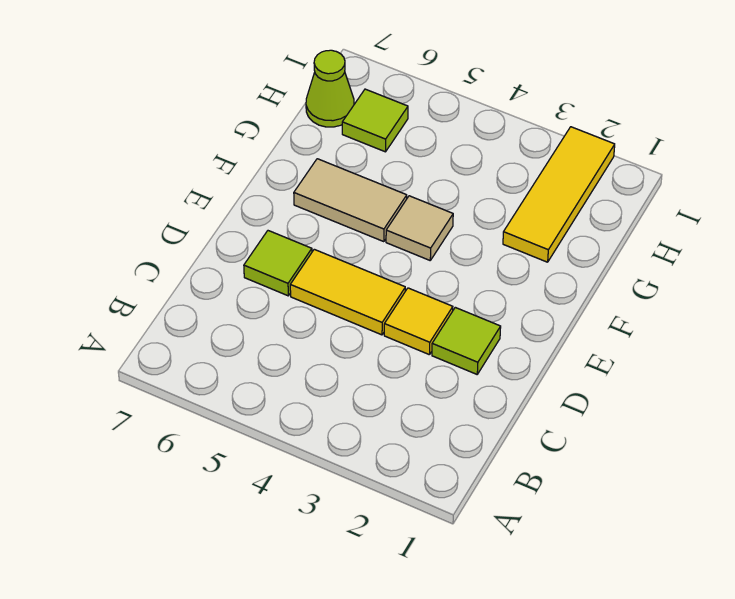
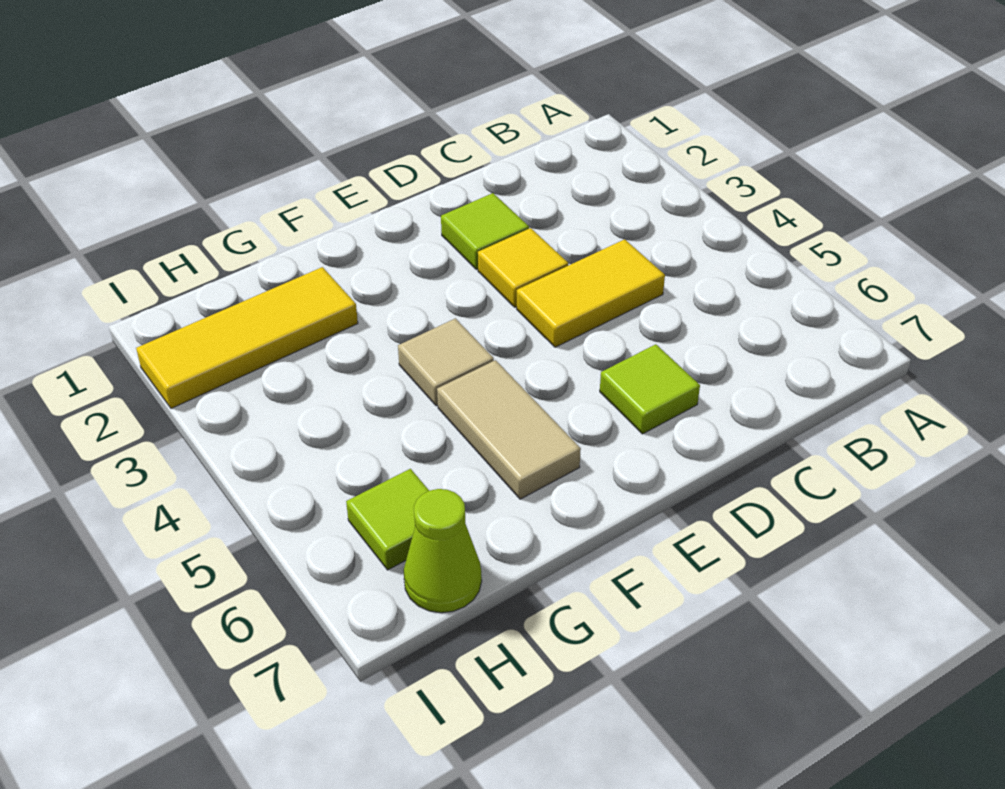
yellow tile D4:D5 level 1 -> yellow tile C4:D4 level 1

